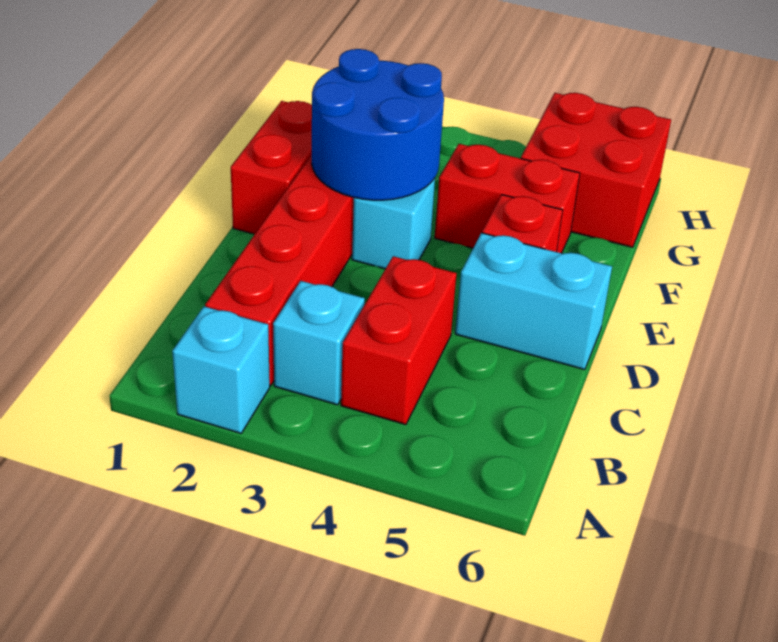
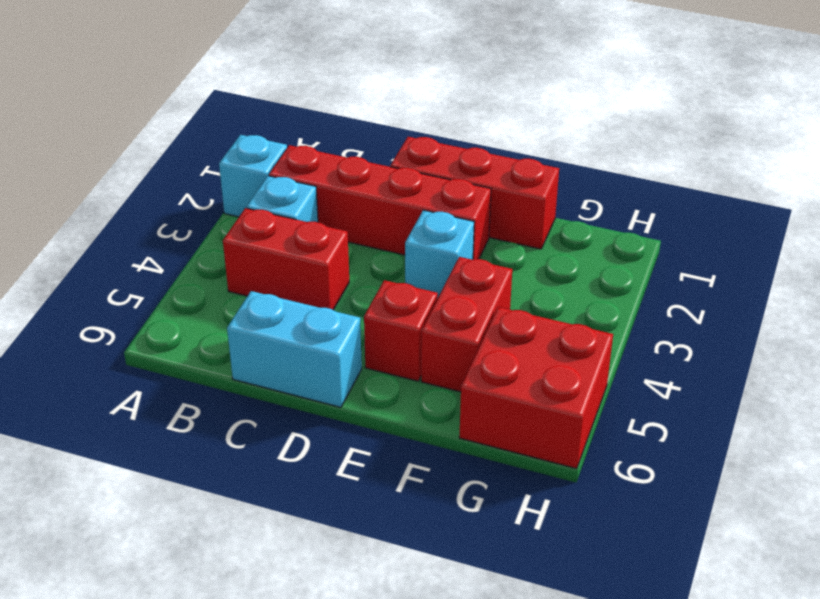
cyan brick D5:D6 level 1 -> cyan brick C6:D6 level 1
red brick E1:F1 level 1 -> red brick D1:F1 level 1
blue round brick E2:F3 level 2 -> none

